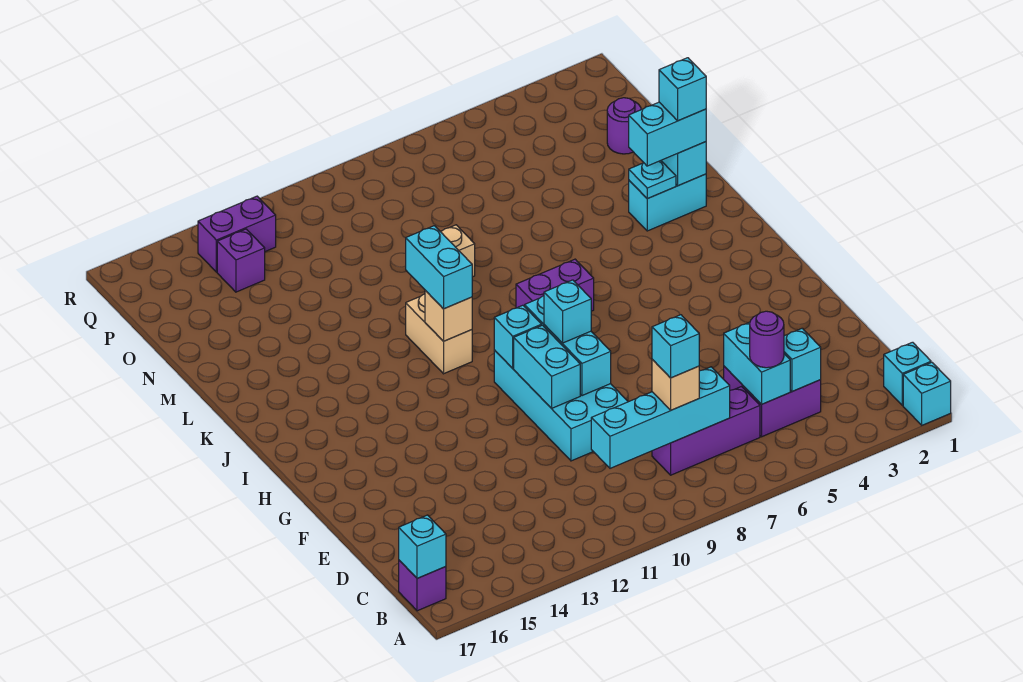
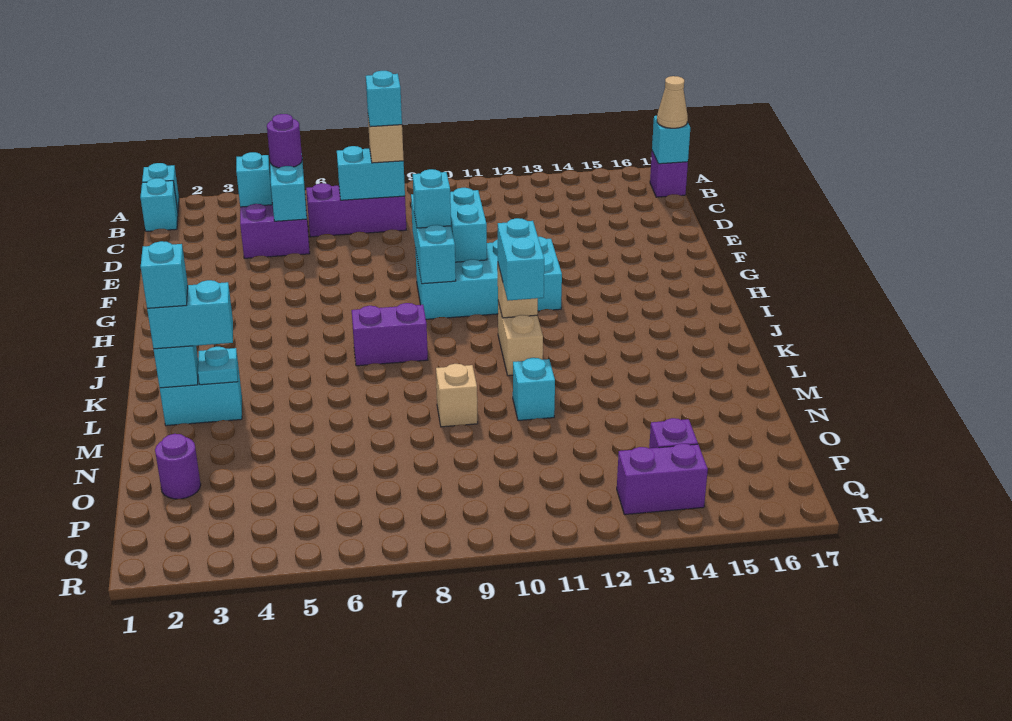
none -> tan cone B17 level 3
cyan brick C7:C10 level 2 -> cyan brick C7:C8 level 2
cyan brick E9:H10 level 1 -> cyan brick G9:H12 level 1
cyan brick H10 level 2 -> cyan brick M11 level 1

